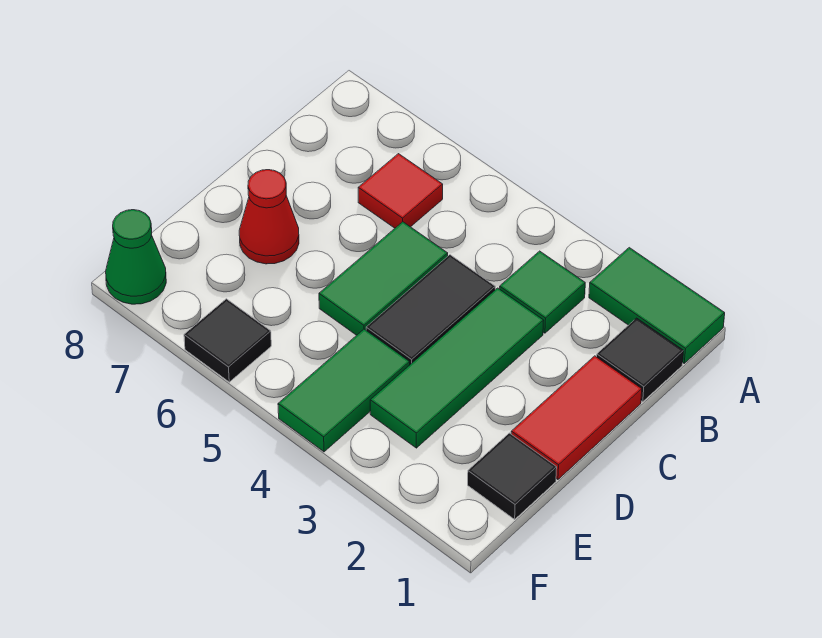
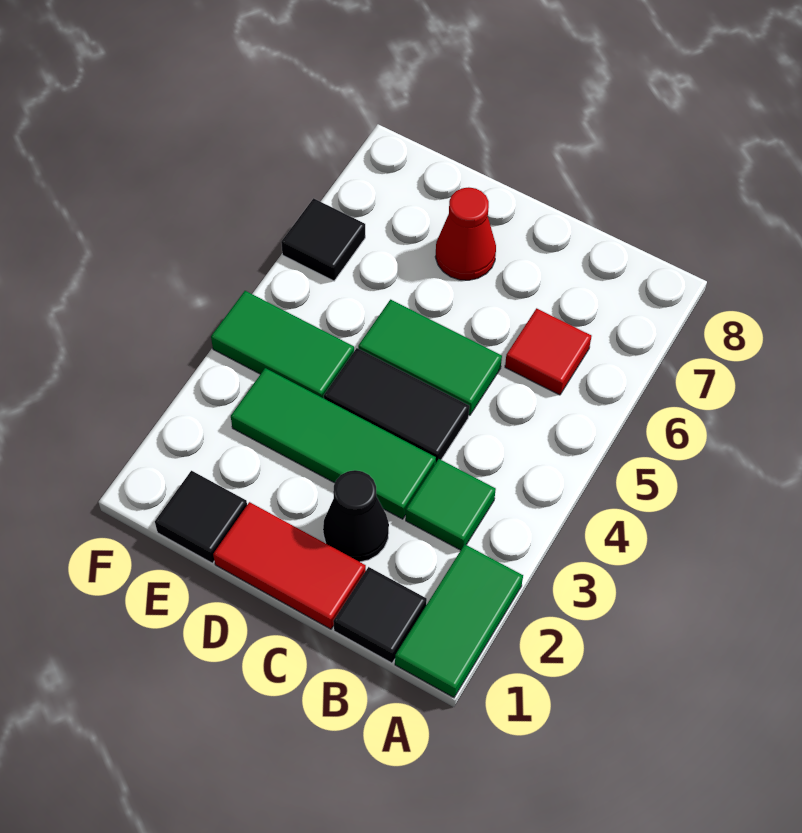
none -> black cone C2 level 1
green cone F8 level 1 -> none

